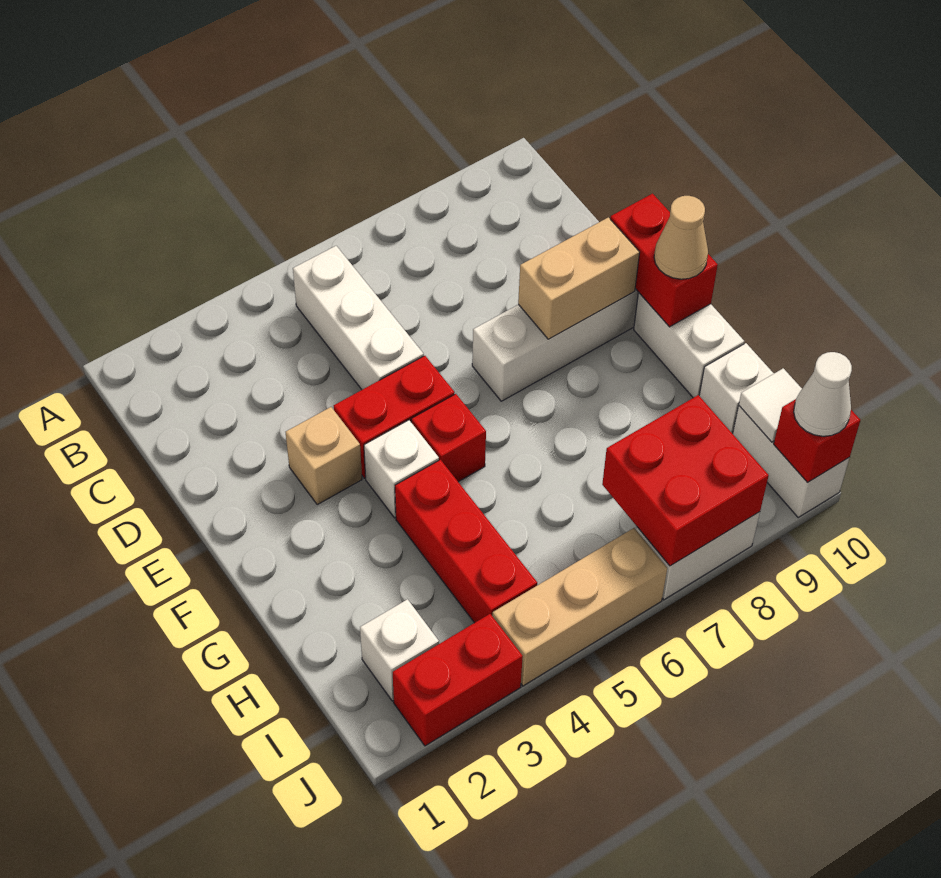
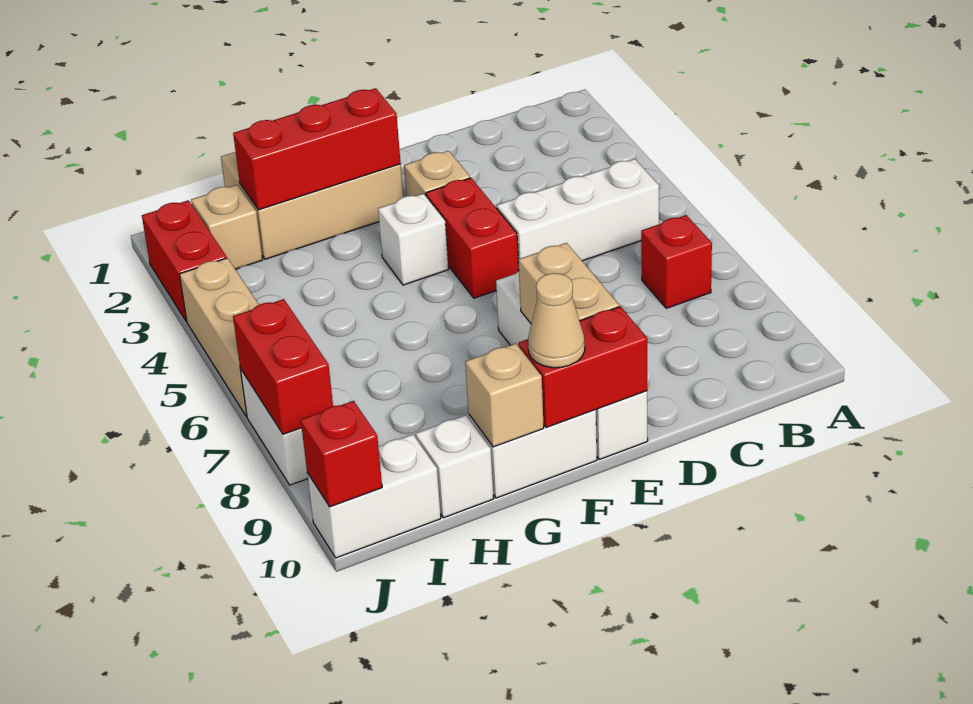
none -> tan brick F1:H2 level 1
red brick F5 level 1 -> red brick B7 level 1
red brick G4:I4 level 1 -> red brick F2:H2 level 2
none -> tan brick G10 level 2
white brick I2 level 1 -> tan brick I2 level 1
red brick I7:J8 level 2 -> red brick J7:J8 level 2
white tile I10 level 2 -> none
white cone J10 level 3 -> none

